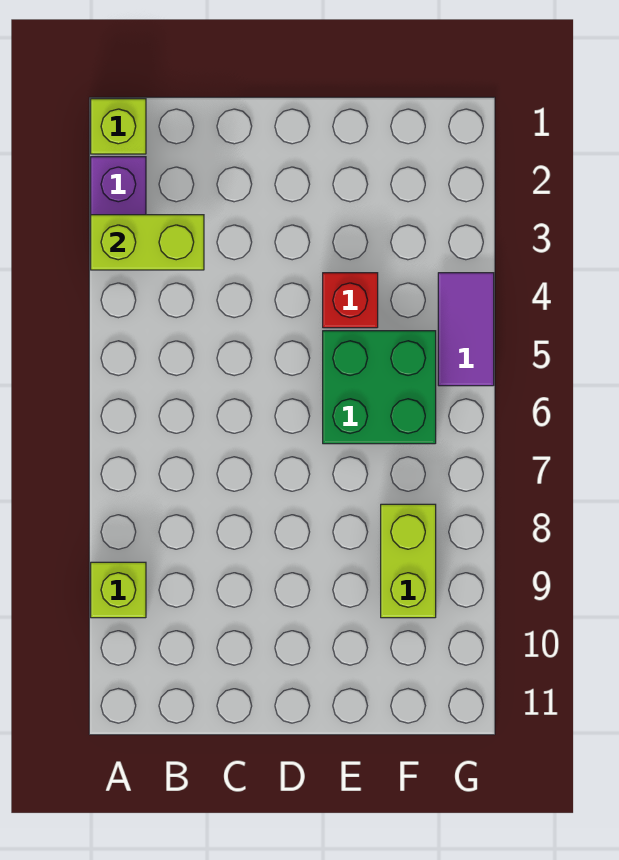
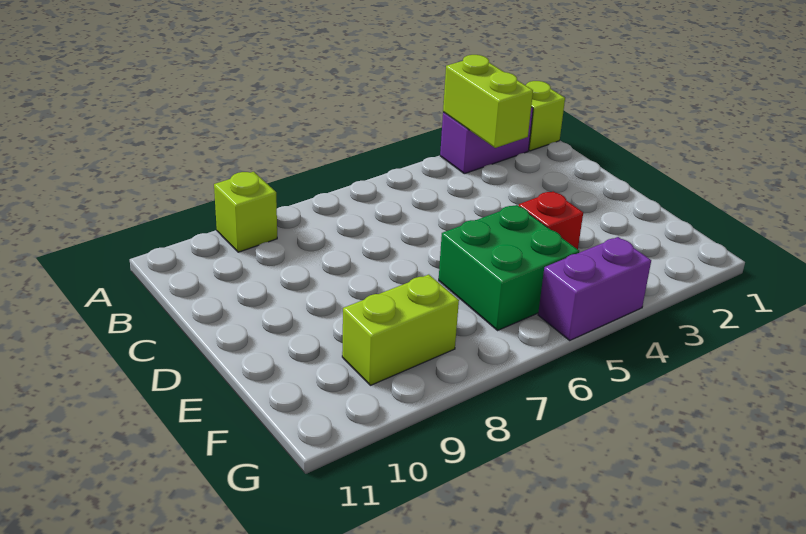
purple tile G4:G5 level 1 -> purple brick G4:G5 level 1

